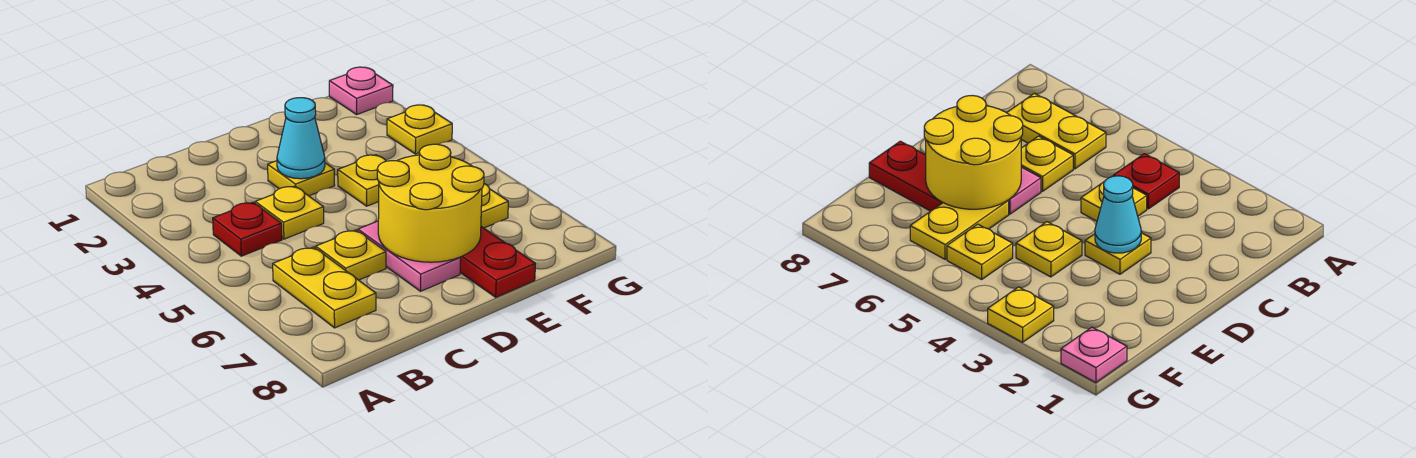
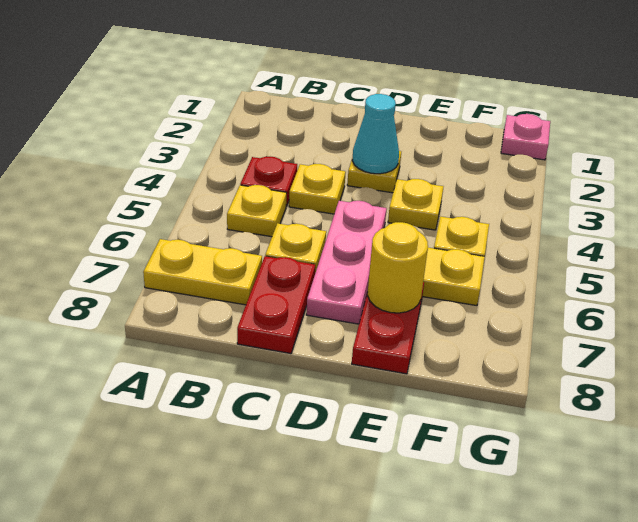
yellow plate B6:B7 level 1 -> yellow plate A7:B7 level 1
none -> red plate C7:C8 level 1
pink plate D6:D7 level 1 -> pink plate D5:D7 level 1
yellow round brick D6:E7 level 2 -> yellow round brick E7 level 2
yellow plate G3 level 1 -> yellow plate B5 level 1

